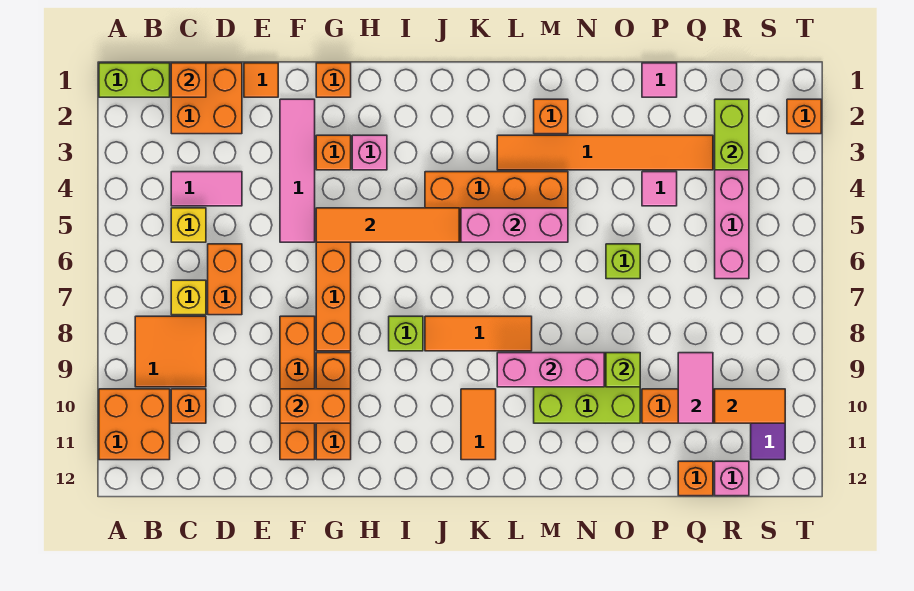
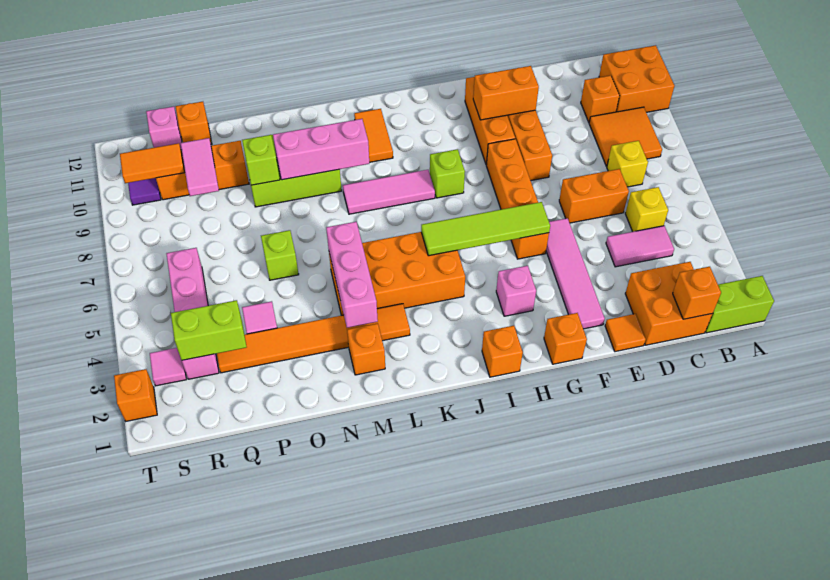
orange brick D6:D7 level 1 -> orange brick D6:E6 level 1
orange brick G3 level 1 -> orange brick I1 level 1
orange tile G5:J5 level 2 -> lime tile G5:J5 level 2
orange tile J8:L8 level 1 -> pink tile J8:L8 level 1
pink brick K5:M5 level 2 -> pink brick M3:M5 level 2
pink tile P1 level 1 -> pink tile S3 level 1
lime brick R2:R3 level 2 -> lime brick Q3:R3 level 2

